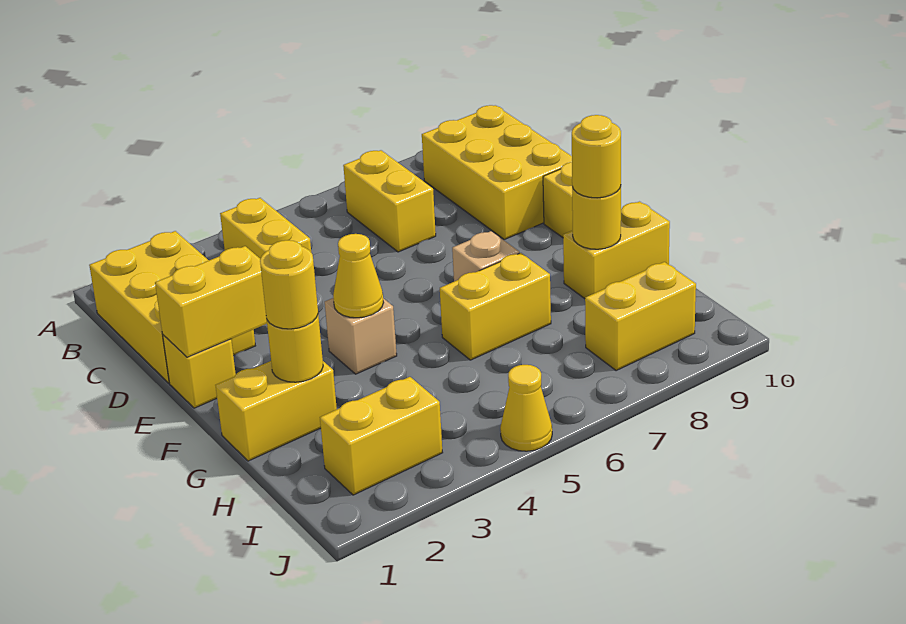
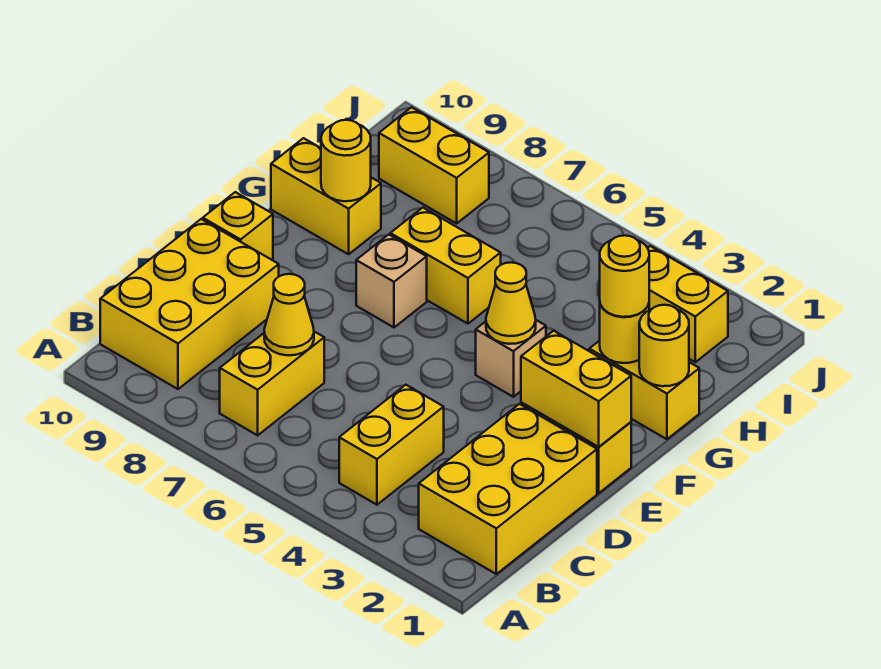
yellow round brick G9 level 3 -> yellow round brick G1 level 2
yellow cone J5 level 1 -> yellow cone C7 level 2

